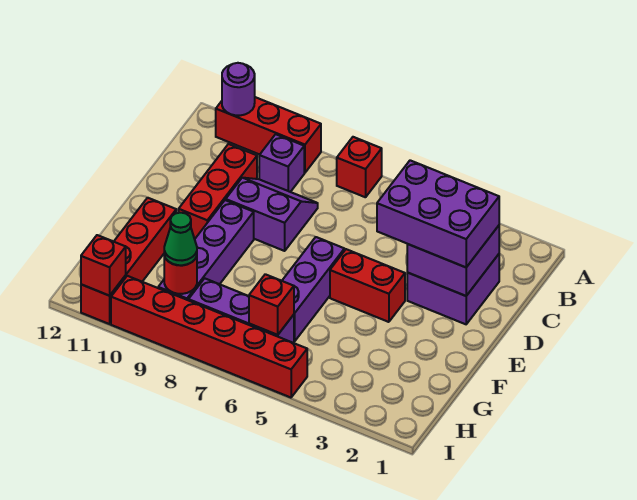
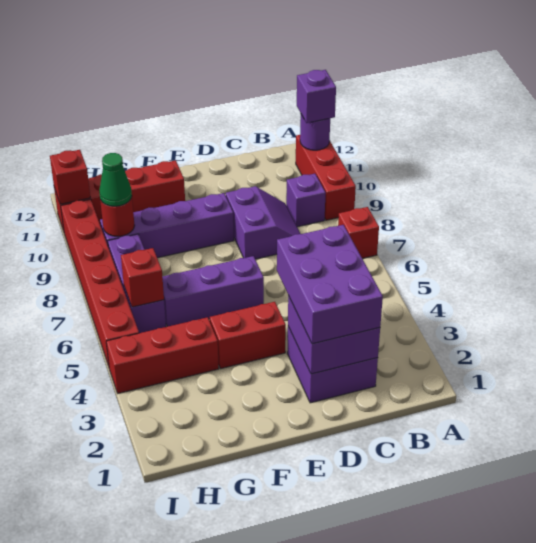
none -> purple brick A11 level 3
red brick C10:E10 level 1 -> red brick G4:I4 level 1
red brick E4:E5 level 1 -> red brick E4:F4 level 1

